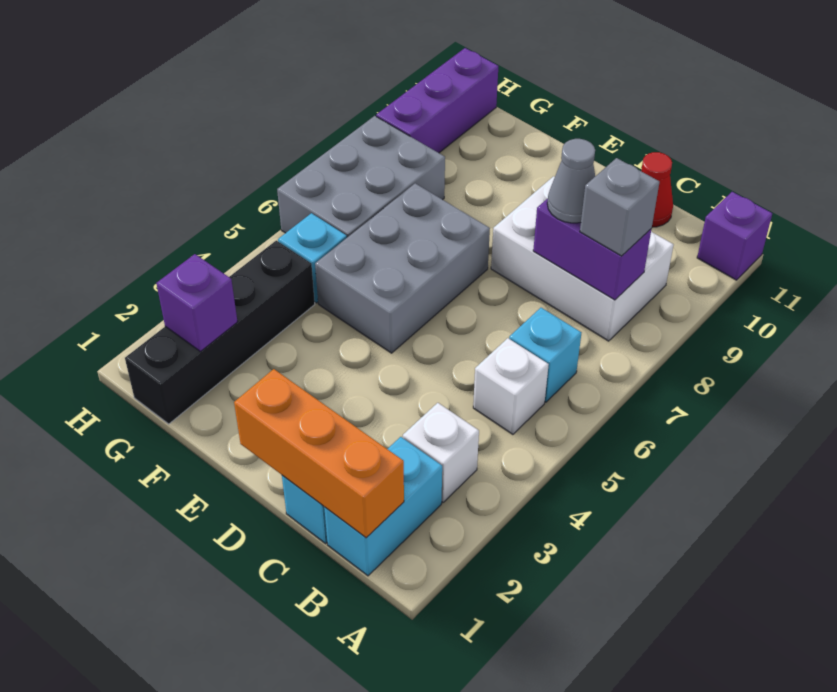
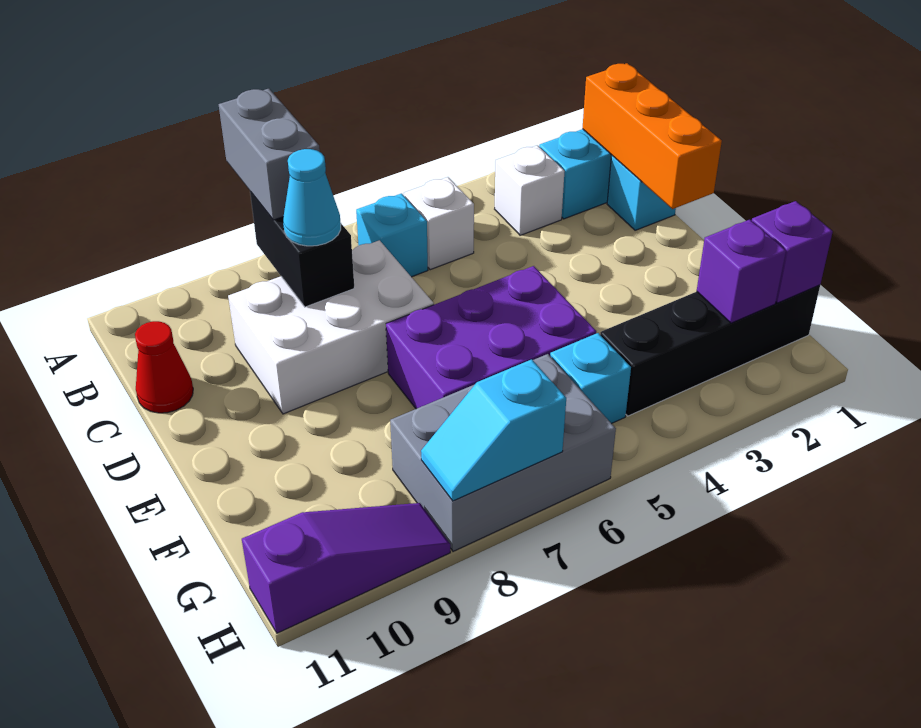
purple brick A11 level 1 -> purple brick G1 level 2
white brick B8:D9 level 1 -> white brick C7:D9 level 1
purple brick B8:C8 level 2 -> black brick B8:C8 level 2
grey brick B8 level 3 -> grey brick A8:B8 level 3
grey cone C8 level 3 -> cyan cone C8 level 3
grey brick E5:F7 level 1 -> purple brick E5:F7 level 1
none -> cyan slope H7:H8 level 2 top 7
purple brick H9:H11 level 1 -> purple slope H9:H11 level 1 top 11

